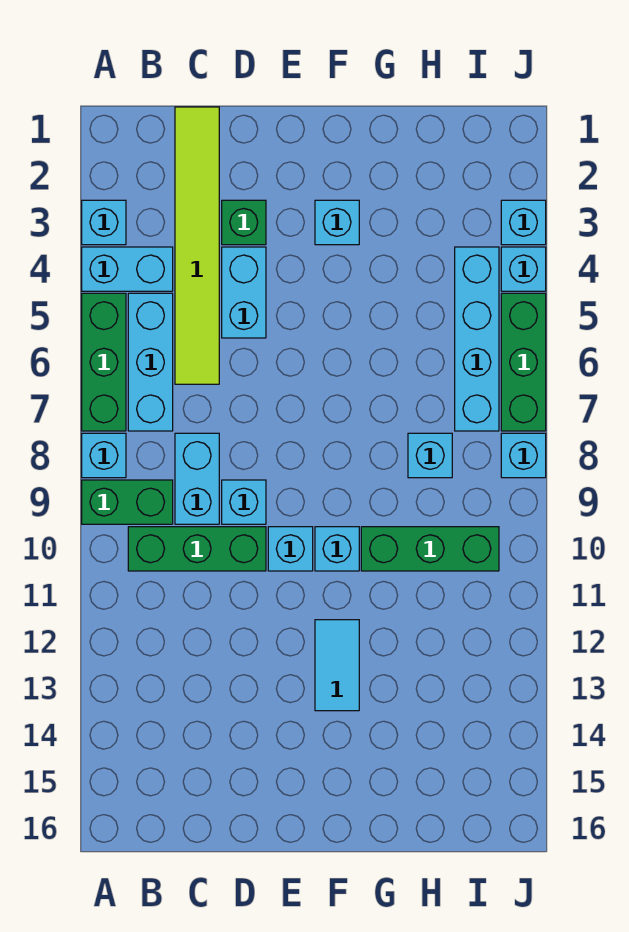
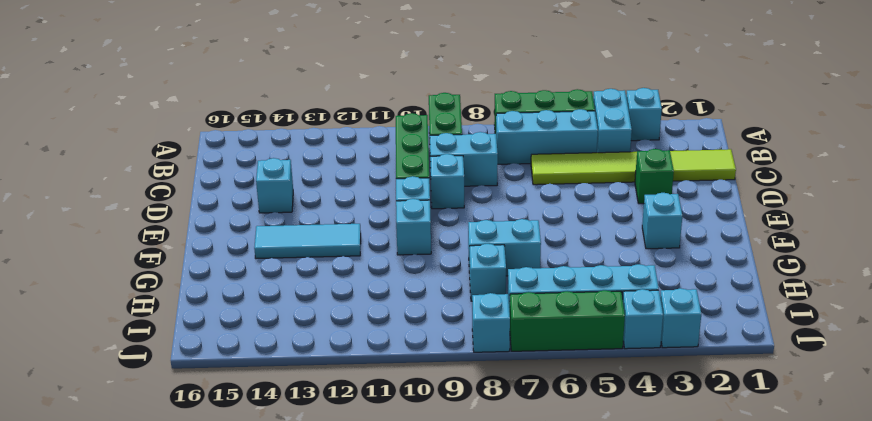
cyan brick A8 level 1 -> cyan brick D14 level 1
cyan brick D4:D5 level 1 -> cyan brick G7:G8 level 1
cyan tile F12:F13 level 1 -> cyan tile F12:F14 level 1
green brick G10:I10 level 1 -> none

